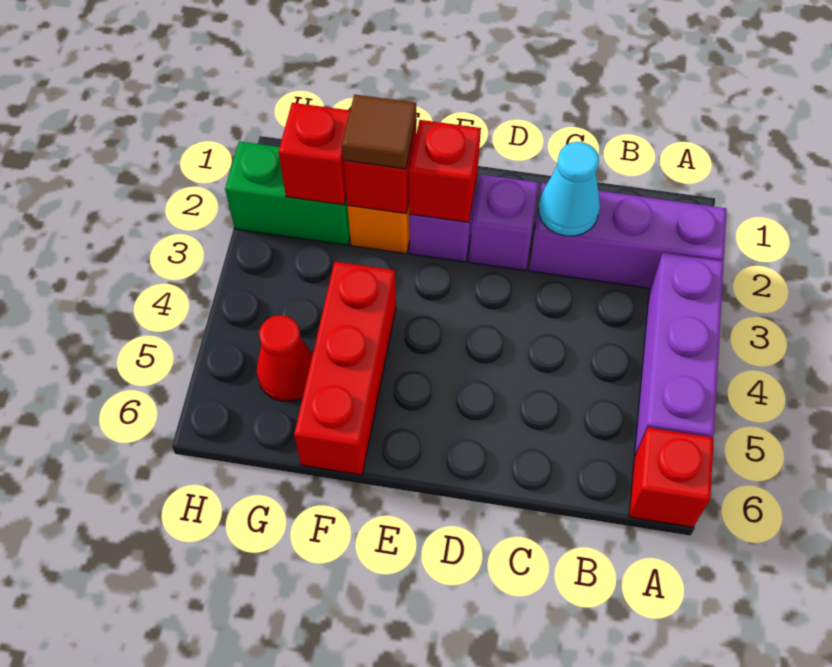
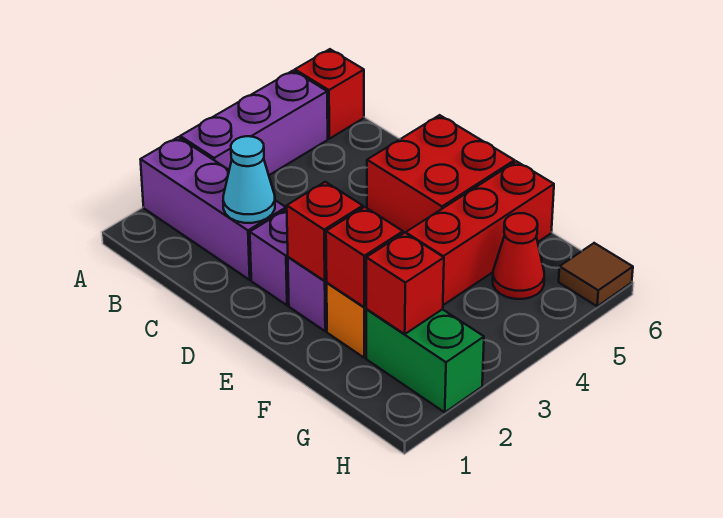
none -> red brick D5:E6 level 1
brown tile F2 level 3 -> brown tile H6 level 1

